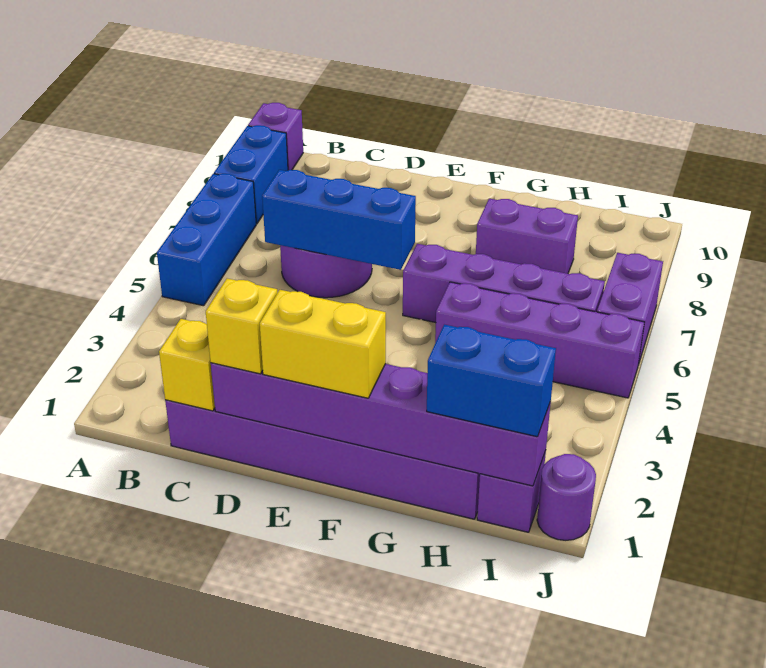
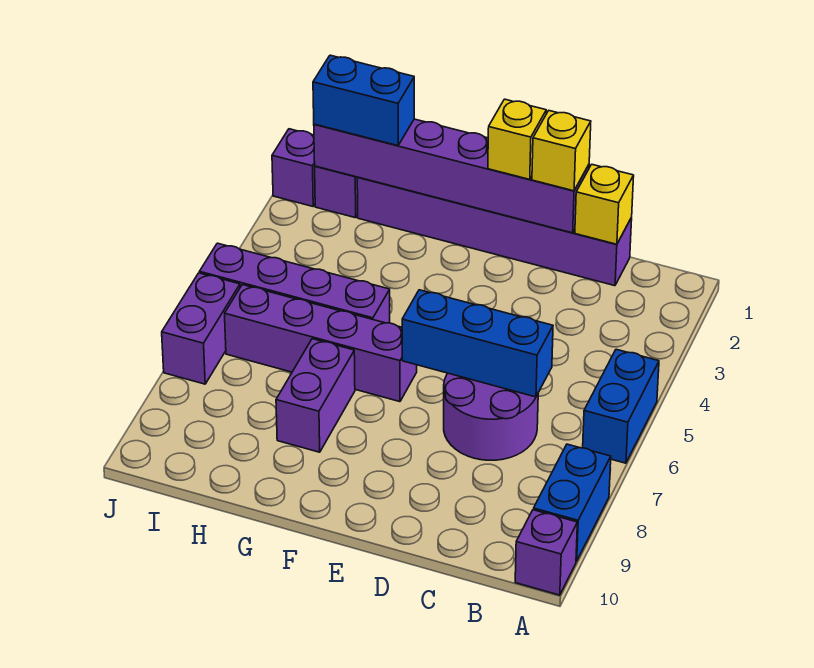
blue brick A5:A7 level 1 -> blue brick A5:A6 level 1
yellow brick E1:F1 level 3 -> yellow brick E1 level 3
purple brick G8:H8 level 1 -> purple brick G7:G8 level 1
purple round brick J1 level 1 -> purple brick J1 level 1

